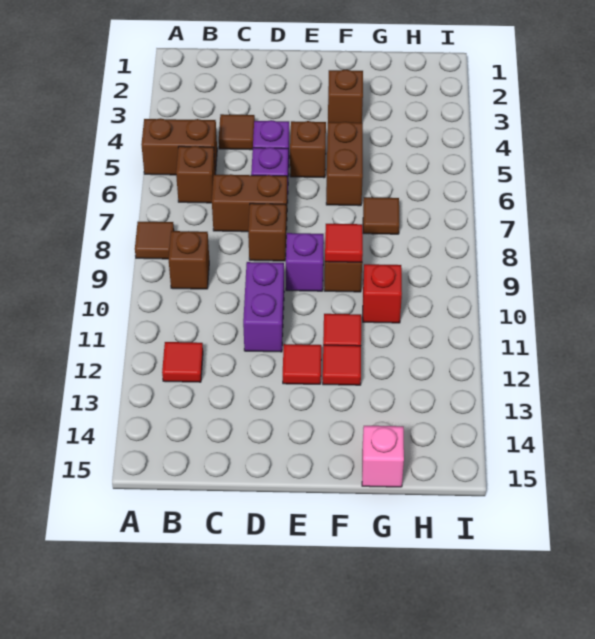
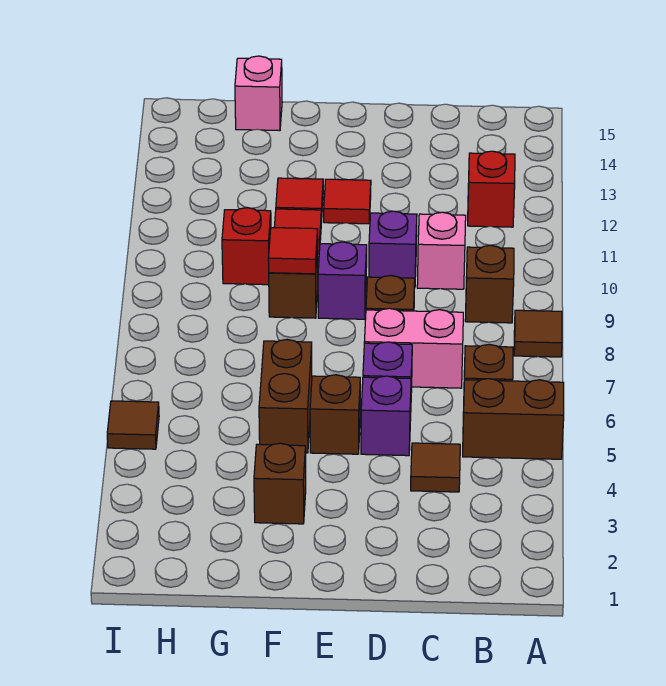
red tile B12 level 1 -> red brick B12 level 1
brown brick C7:D7 level 1 -> pink brick C7:D7 level 1
none -> pink brick C10 level 1
purple brick D10:D11 level 1 -> purple brick D10 level 1
brown tile G7 level 1 -> brown tile I5 level 1

